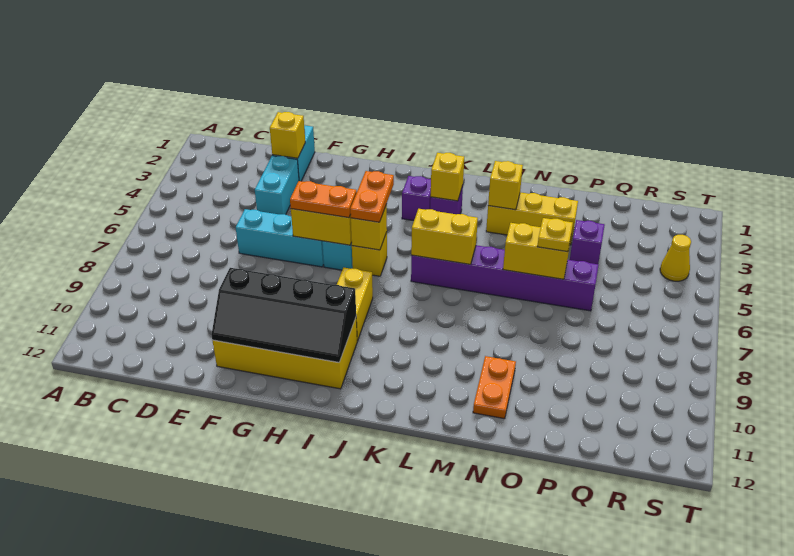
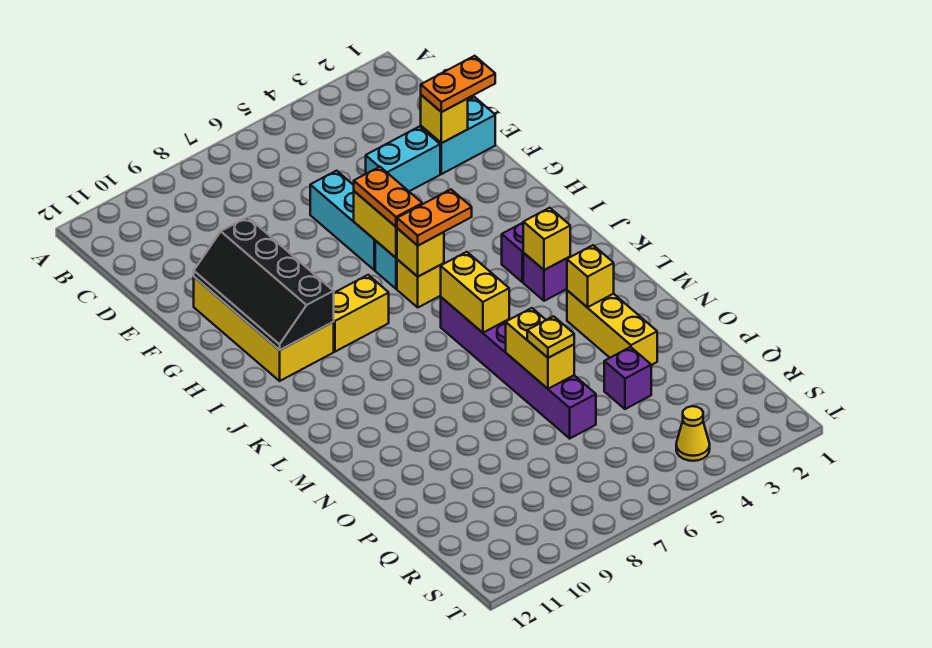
orange plate N10:N11 level 1 -> orange plate E1:E2 level 3

